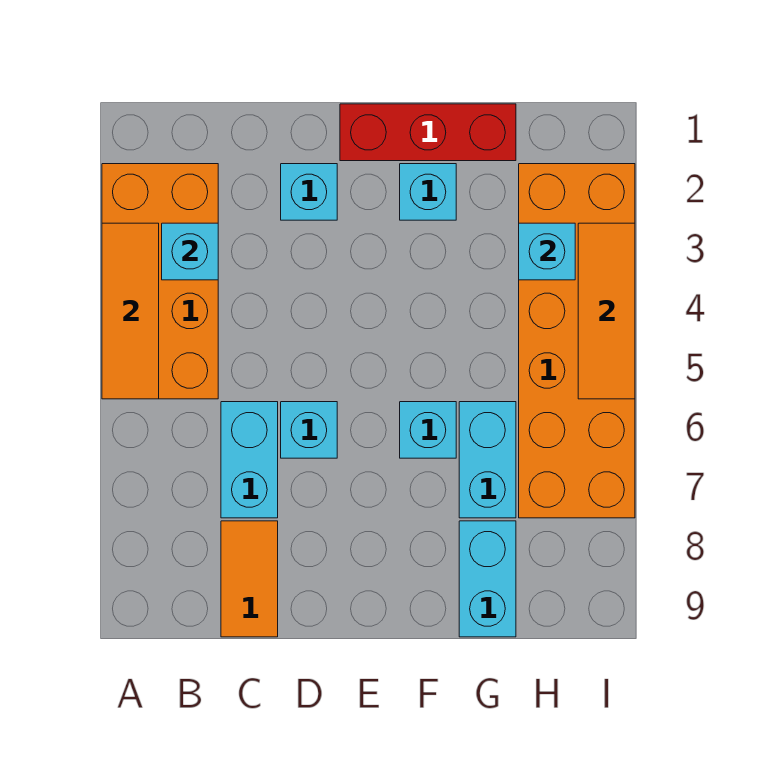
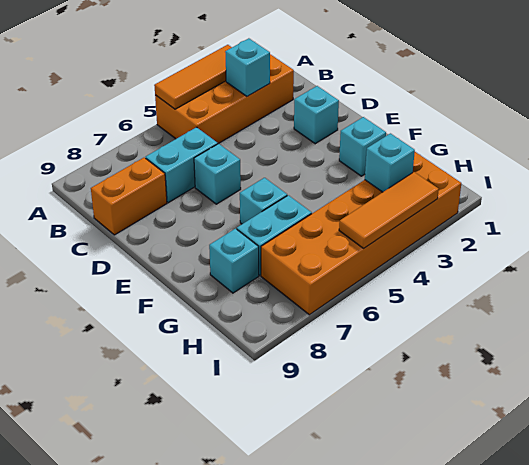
orange tile C8:C9 level 1 -> orange brick C8:C9 level 1
red brick E1:G1 level 1 -> none
cyan brick G8:G9 level 1 -> cyan brick G8 level 1

